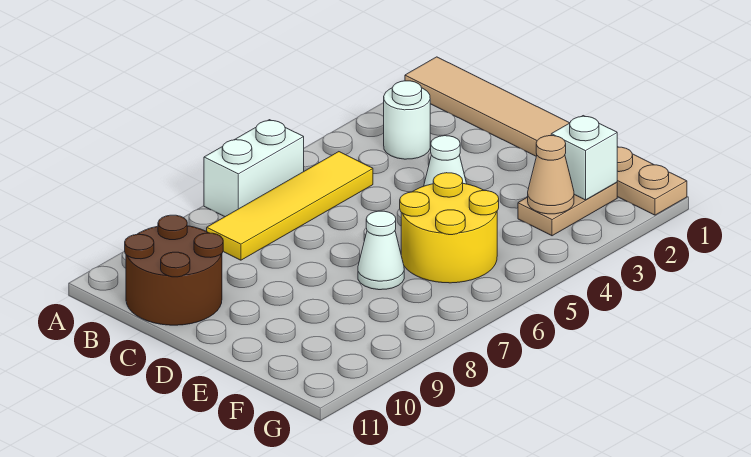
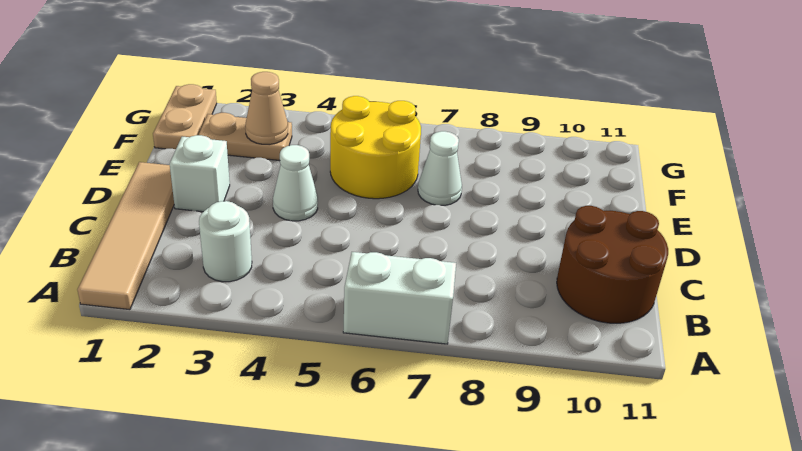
yellow tile B5:B8 level 1 -> none
white brick F2 level 2 -> white brick D2 level 1

